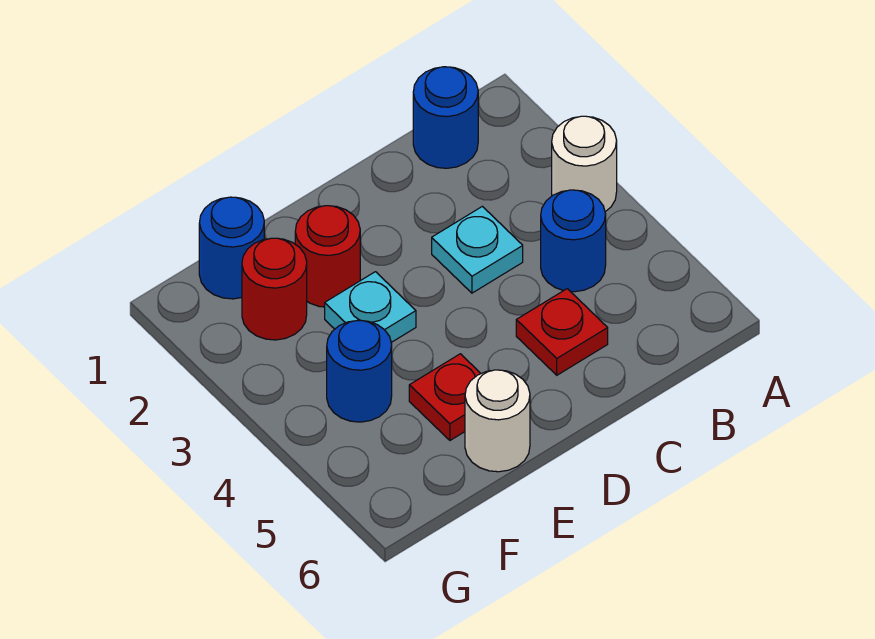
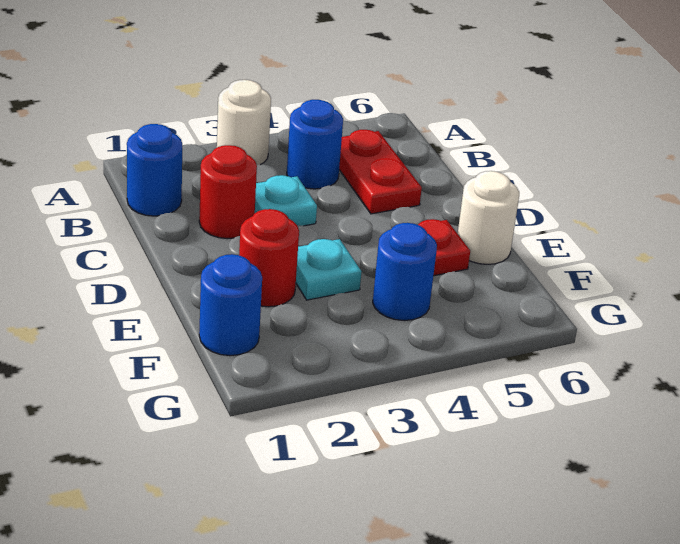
red plate C5 level 1 -> red plate B5:C5 level 1
red round brick F2 level 1 -> red round brick C2 level 1

